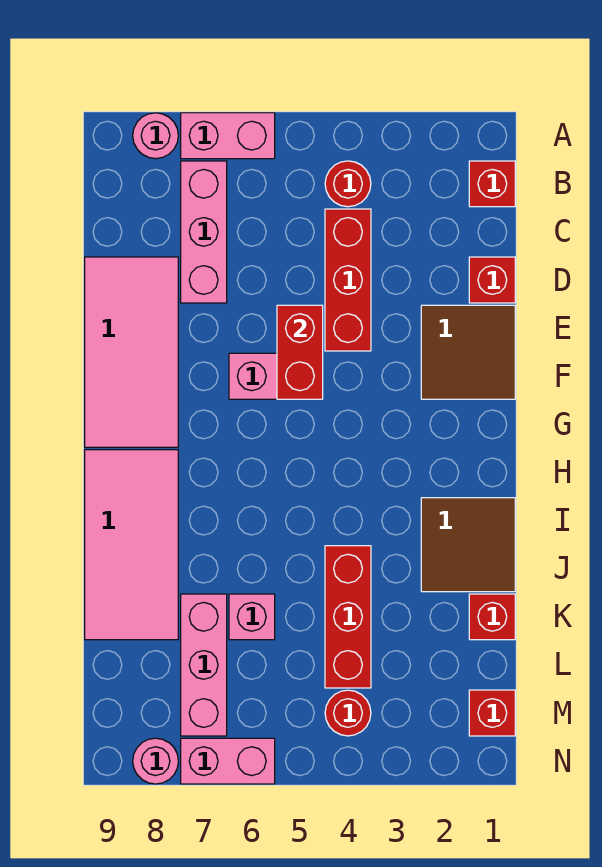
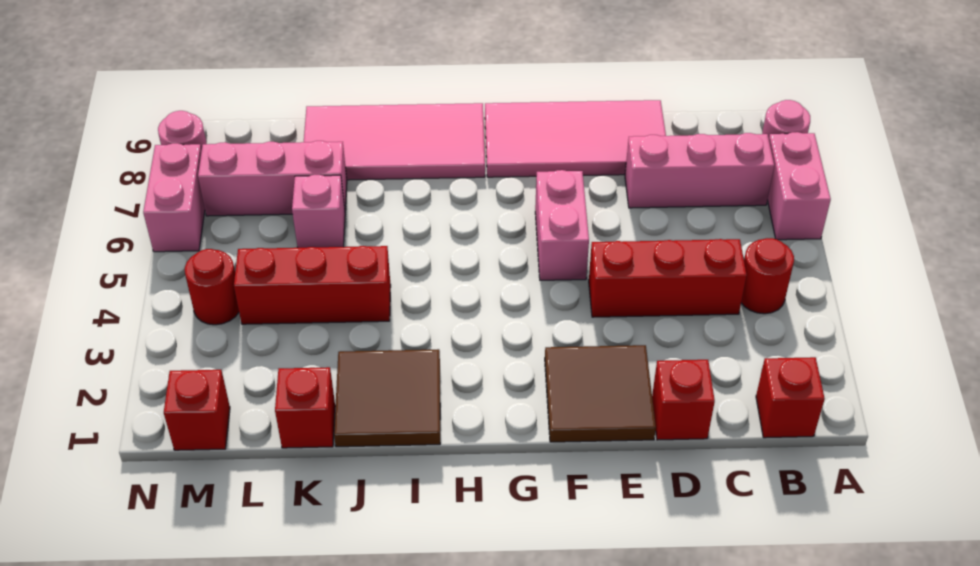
red brick E5:F5 level 2 -> none

